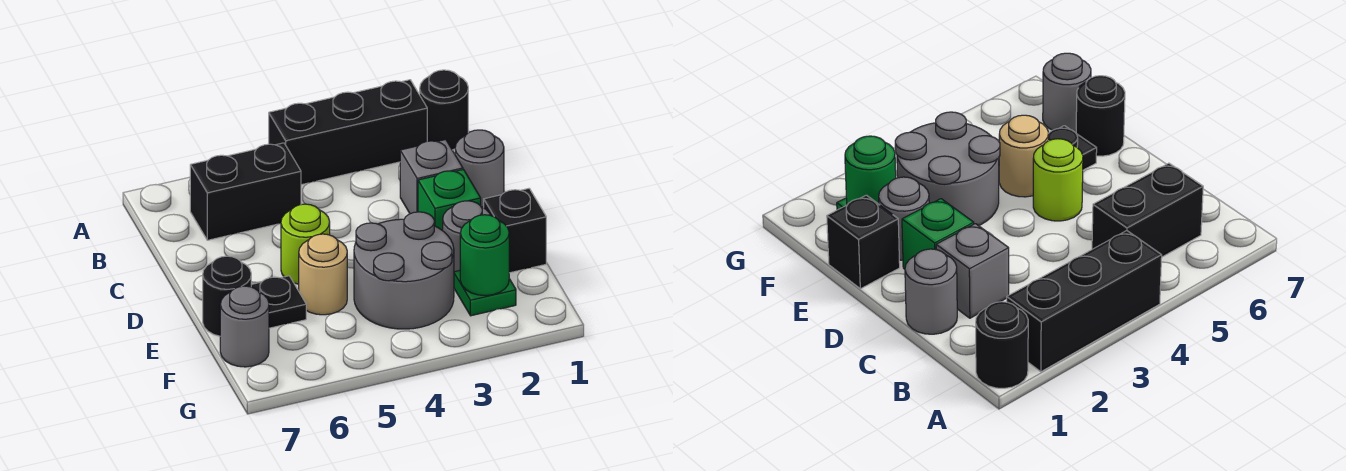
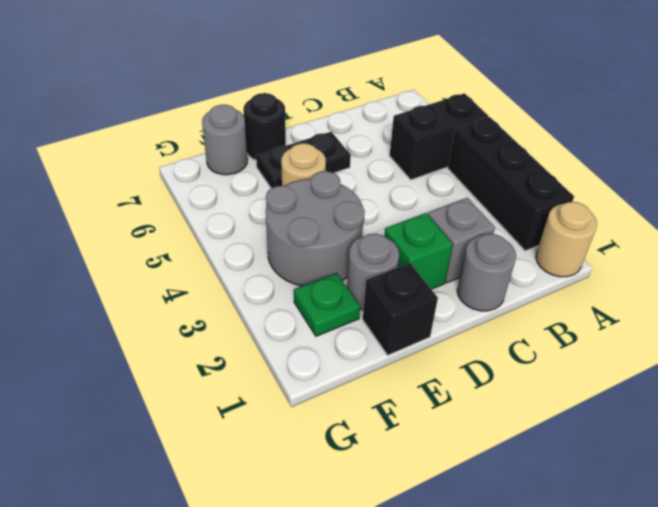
black round brick A1 level 1 -> tan round brick A1 level 1
black brick B5:B6 level 1 -> black brick A5:B5 level 1
lime round brick D5 level 1 -> none
black plate E6 level 1 -> black plate D6:E6 level 1
green round brick F2 level 2 -> none

